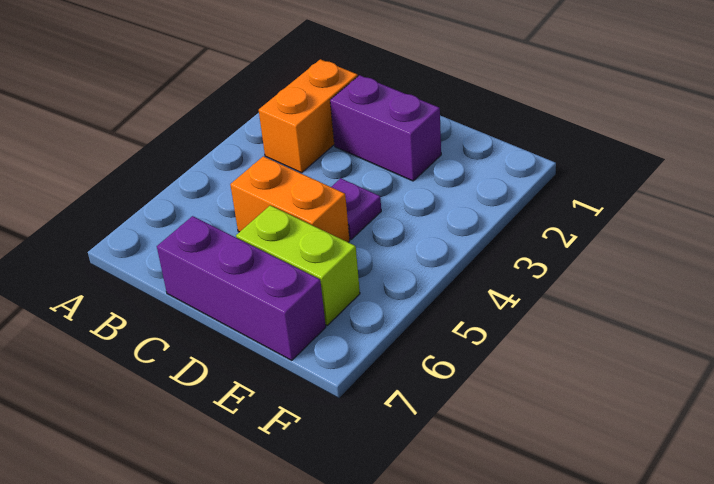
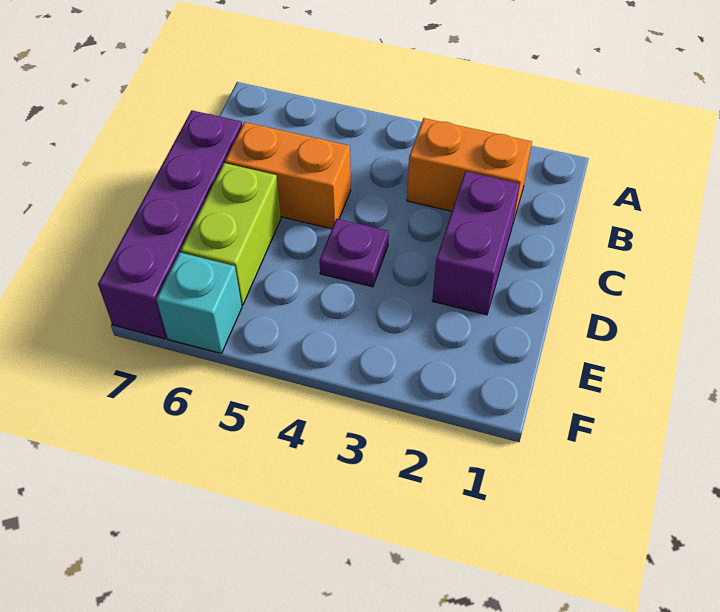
orange brick C5:D5 level 1 -> orange brick C5:C6 level 1
purple brick C7:E7 level 1 -> purple brick C7:F7 level 1
none -> cyan brick F6 level 1

